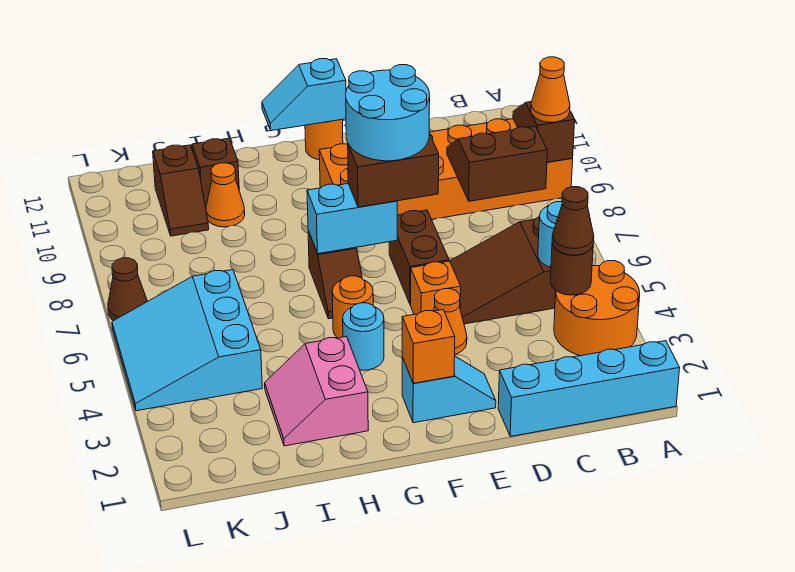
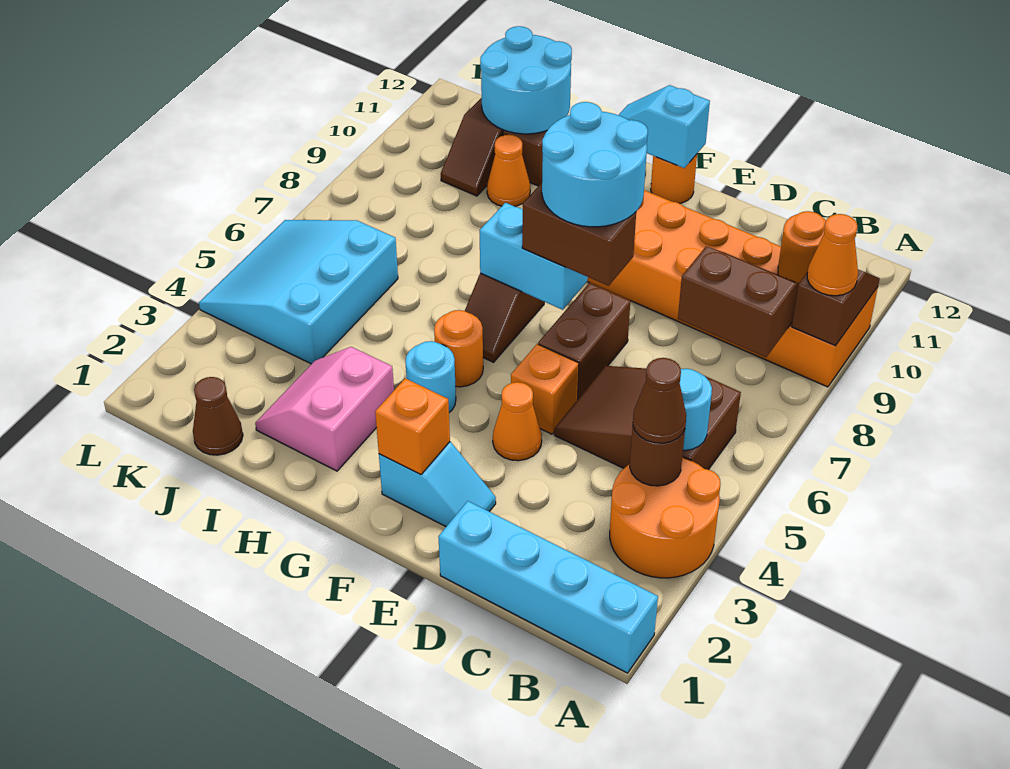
none -> orange round brick B10 level 2
none -> cyan round brick I11:J12 level 2
brown cone L7 level 1 -> brown cone J1 level 1

